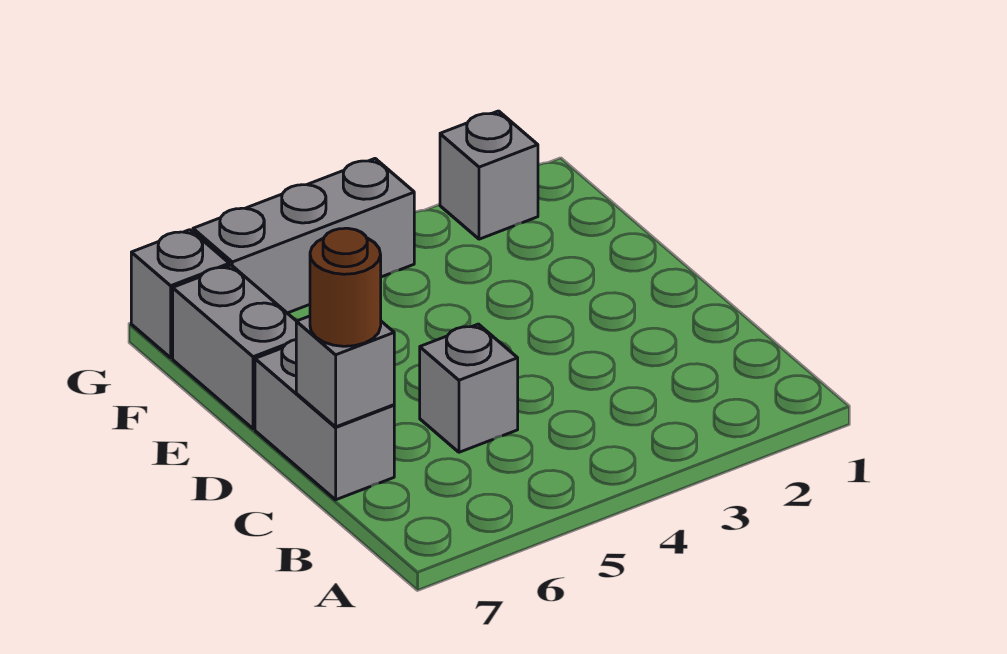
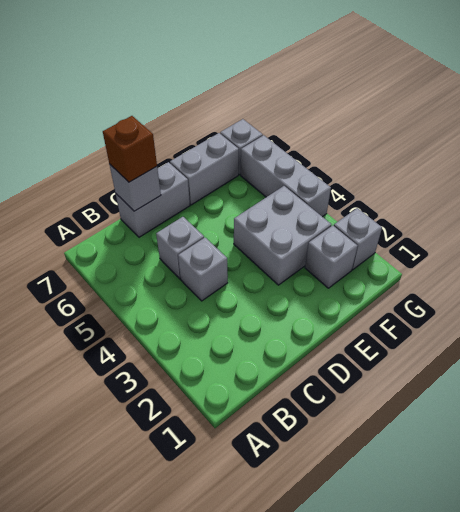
none -> grey brick C4 level 1
brown round brick C7 level 3 -> brown brick C7 level 3
none -> grey brick E3:F4 level 1
none -> grey brick F2 level 1

